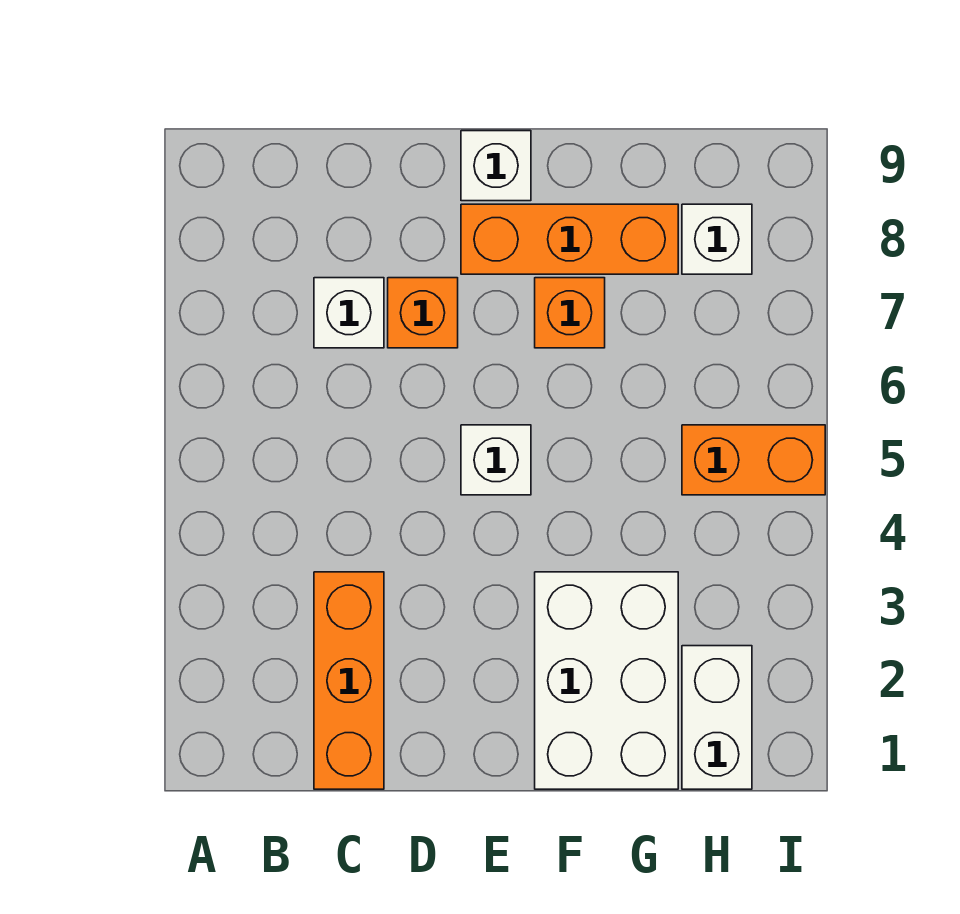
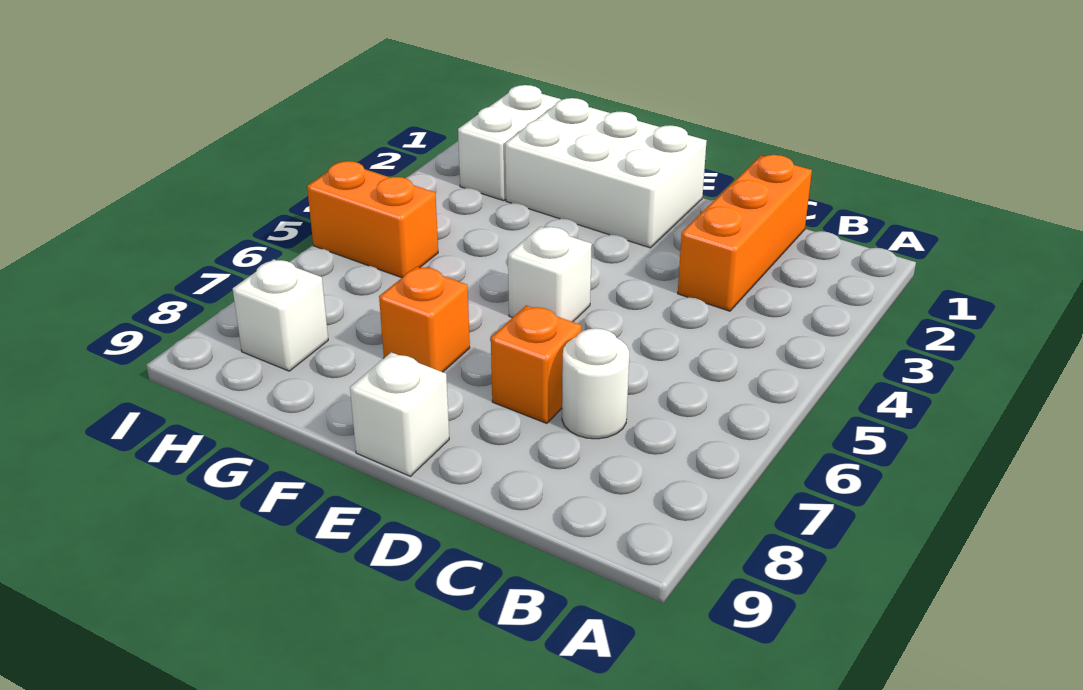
white brick C7 level 1 -> white round brick C7 level 1
orange brick E8:G8 level 1 -> none
white brick F1:G3 level 1 -> white brick E1:G2 level 1

